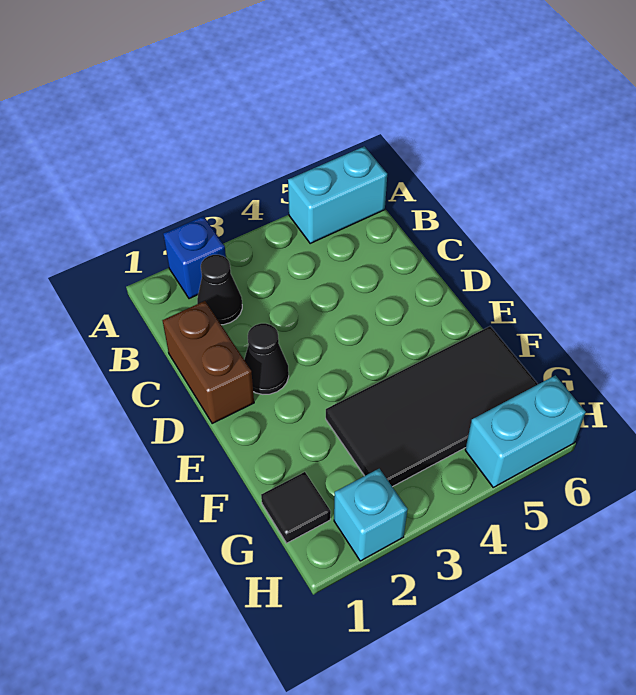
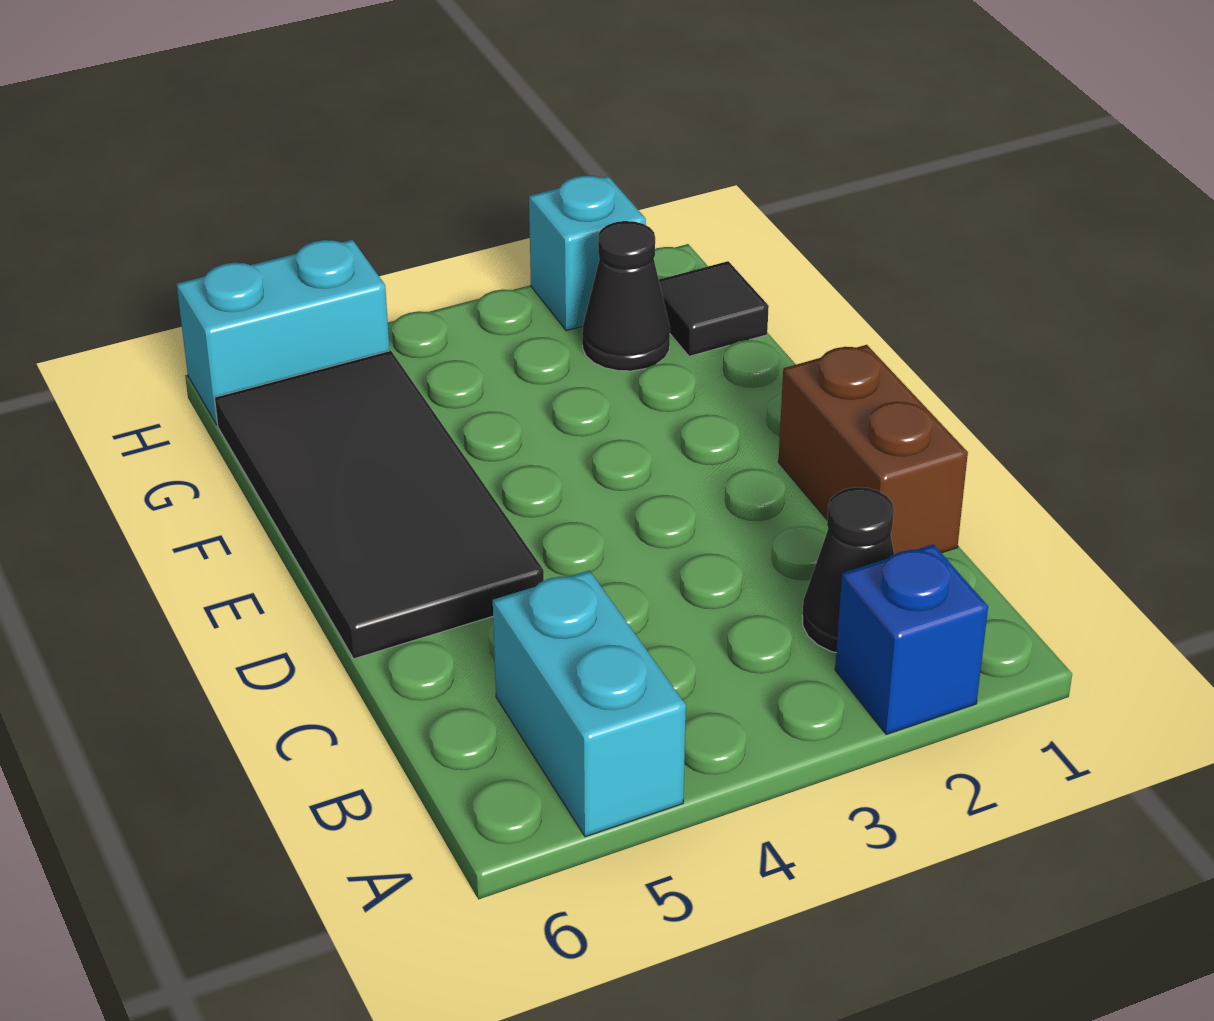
cyan brick A5:A6 level 1 -> cyan brick A5:B5 level 1
black cone D2 level 1 -> black cone G2 level 1
black tile F3:G6 level 1 -> black tile D5:G6 level 1

